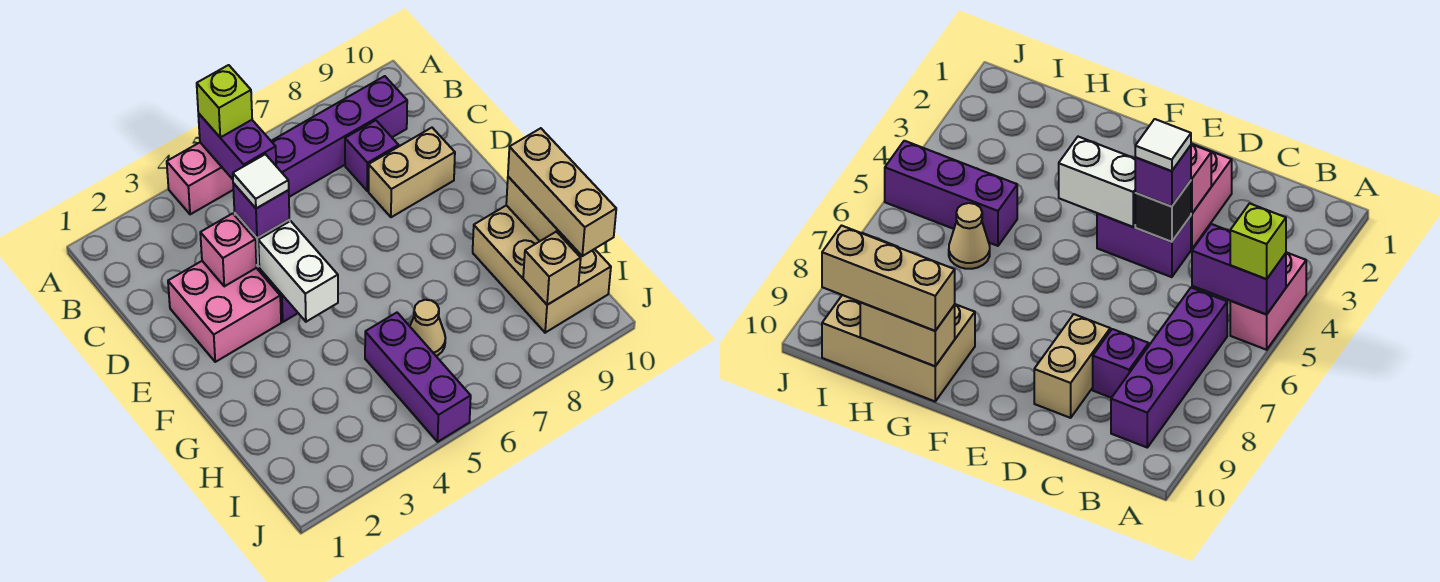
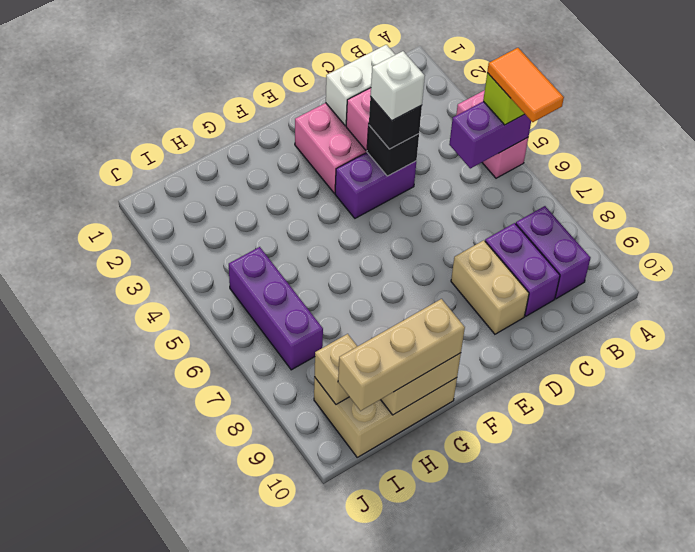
none -> orange tile A5:A6 level 4
purple brick B6:B9 level 1 -> purple brick B8:B9 level 1
purple brick C8 level 1 -> purple brick C8:C9 level 1
purple brick D4 level 3 -> black brick D4 level 3
white tile D4 level 4 -> white brick D4 level 4
white brick E4:F4 level 2 -> white brick C2:D2 level 2
purple brick H5:J5 level 1 -> purple brick I5:I7 level 1
tan cone H6 level 1 -> none

